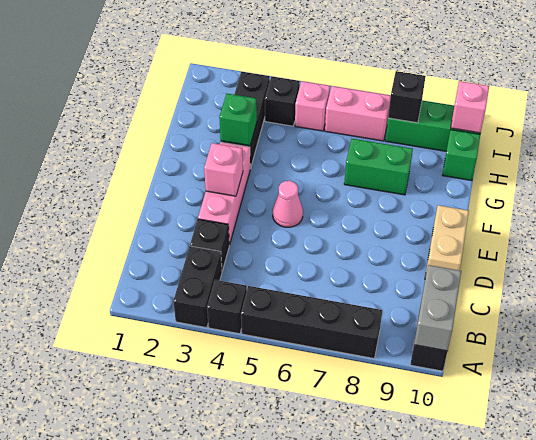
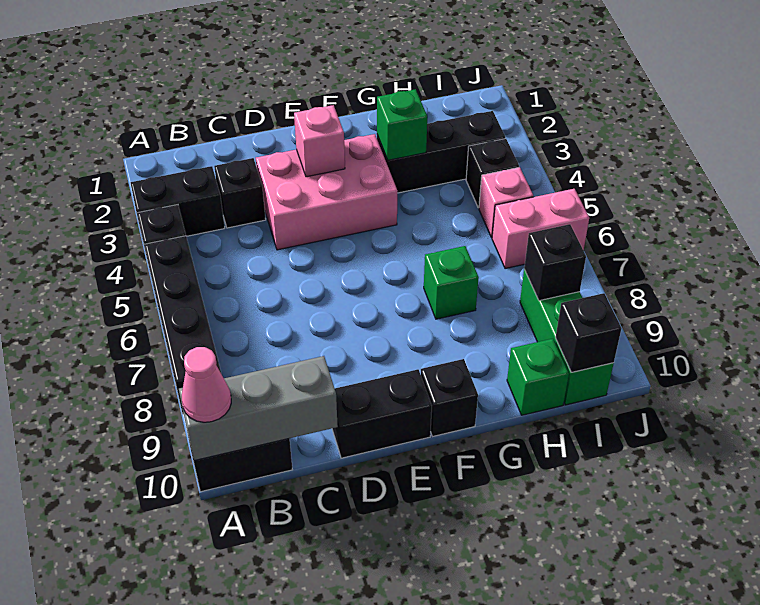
grey brick A10:B10 level 2 -> grey brick A10:C10 level 2
pink brick D3:F3 level 1 -> pink brick D3:F4 level 1
tan brick D10:E10 level 1 -> black brick D10:E10 level 1
pink cone E5 level 1 -> pink cone A10 level 3
none -> black brick F10 level 1
green brick G7:G8 level 1 -> green brick G7 level 1
pink brick I6:I7 level 1 -> pink brick I6:J6 level 1
pink brick I10 level 2 -> black brick I10 level 2

